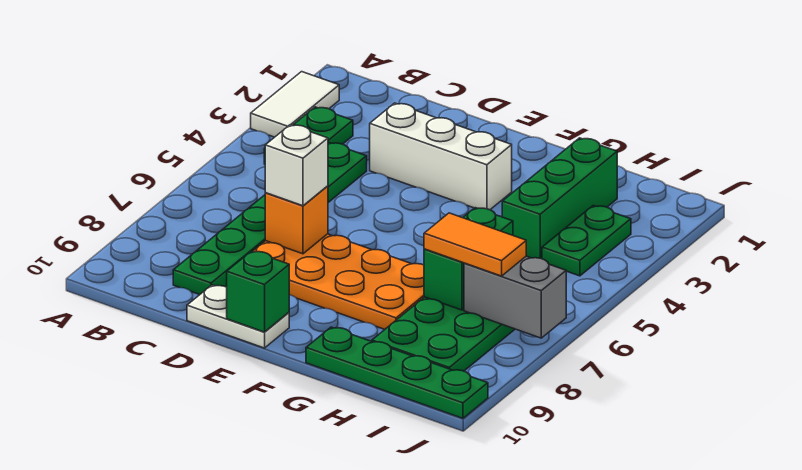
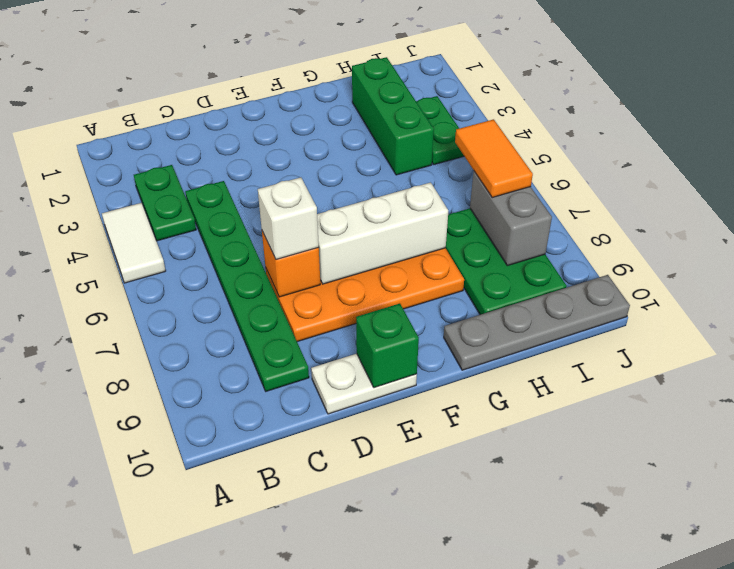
white tile A2:A3 level 1 -> white tile A4:A5 level 1
white brick D3:F3 level 1 -> white brick E7:G7 level 2
green plate G10:J10 level 1 -> grey plate G10:J10 level 1
green brick H6:H7 level 2 -> none
orange tile H7:I7 level 3 -> orange tile I6:I7 level 3
grey brick I7:J7 level 2 -> grey brick I7:I8 level 2

